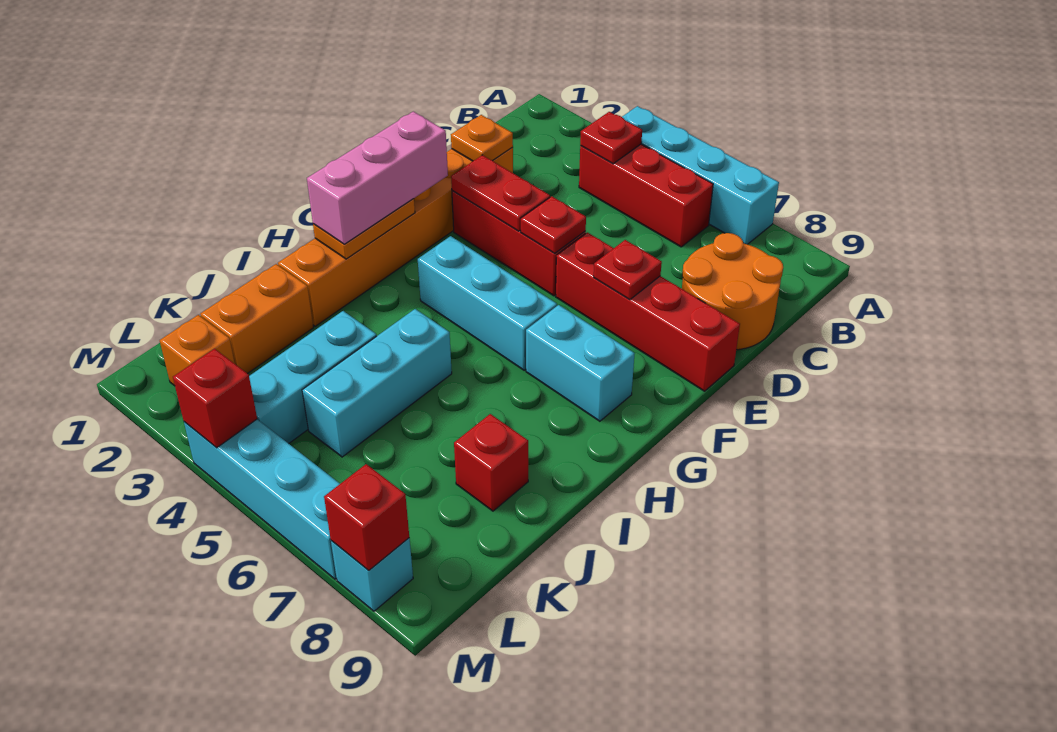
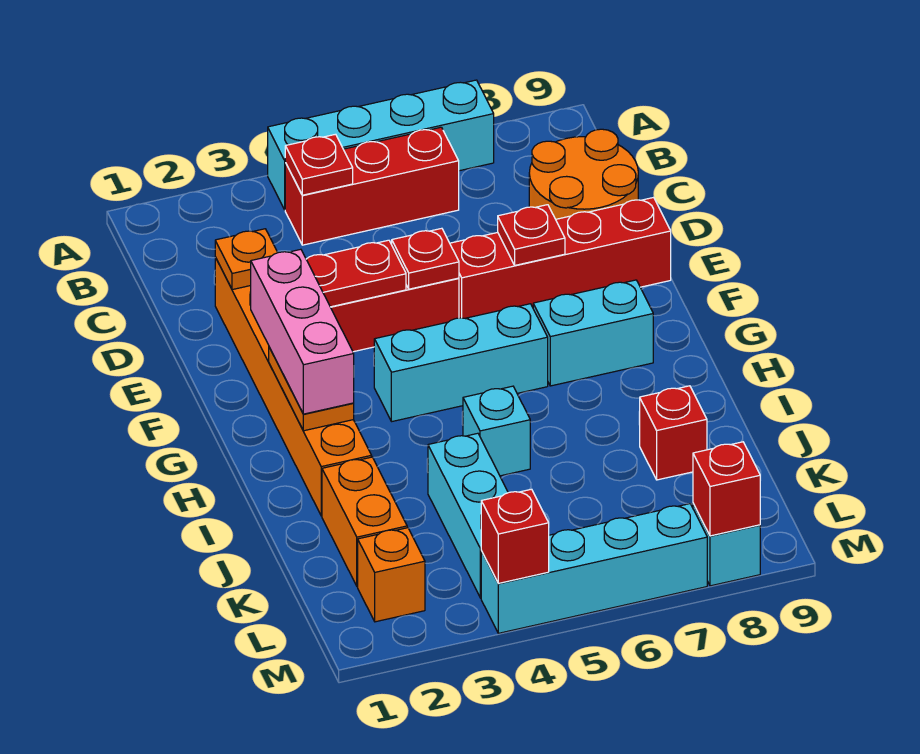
cyan brick I5:K5 level 1 -> cyan brick I5 level 1

